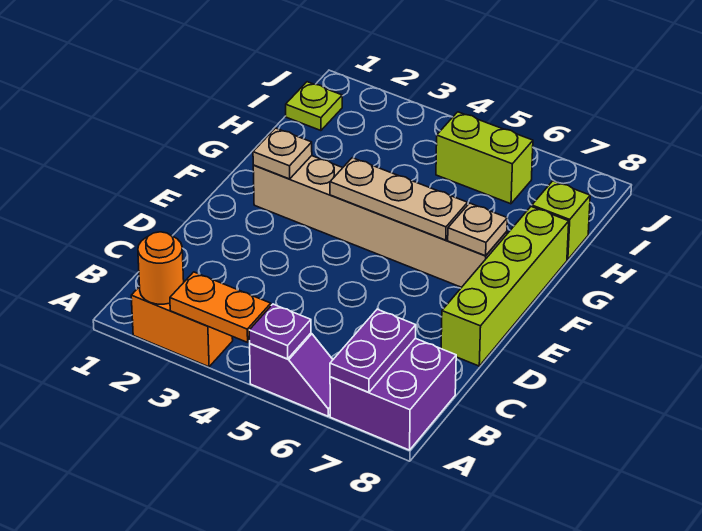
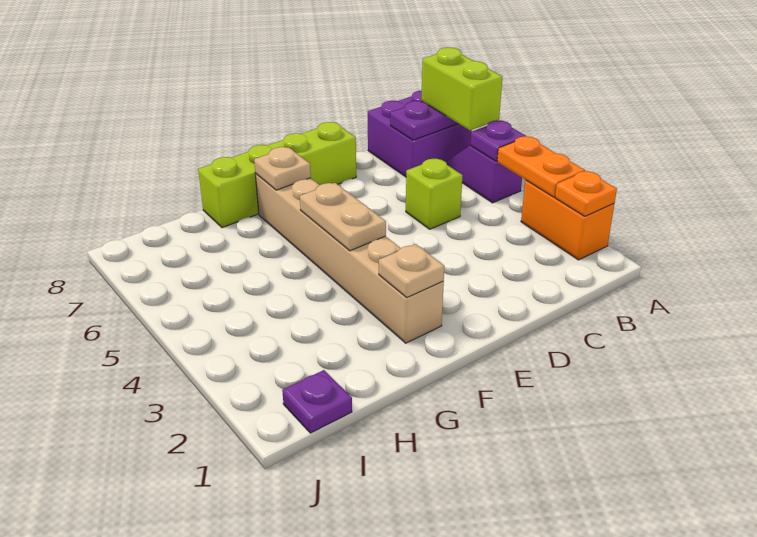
orange round brick A2 level 2 -> orange plate A2 level 2
tan plate F4:F6 level 2 -> tan plate F4:F5 level 2
lime brick H8 level 1 -> lime brick C5 level 1
lime plate I1 level 1 -> purple plate I1 level 1
lime brick I5:I6 level 1 -> lime brick A6:A7 level 3

